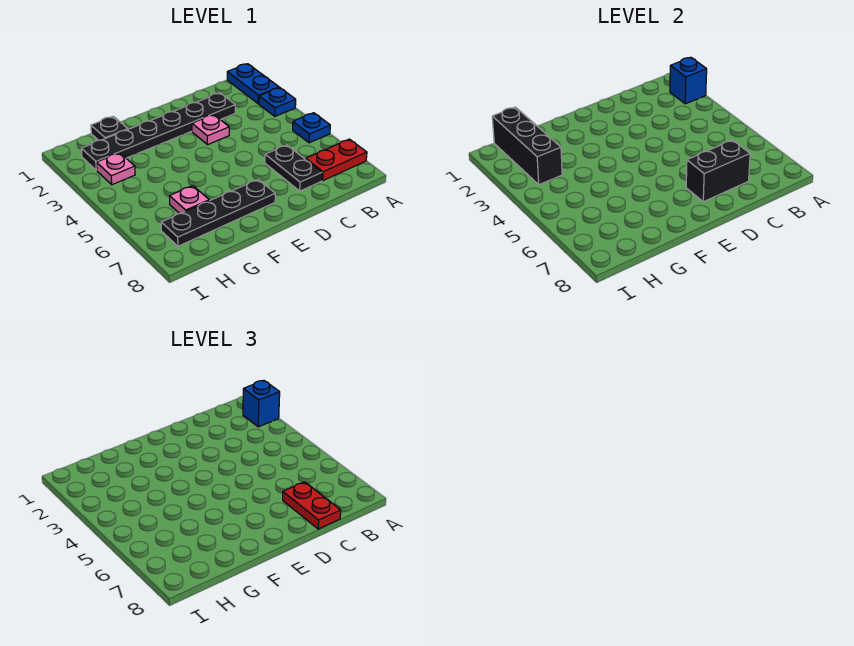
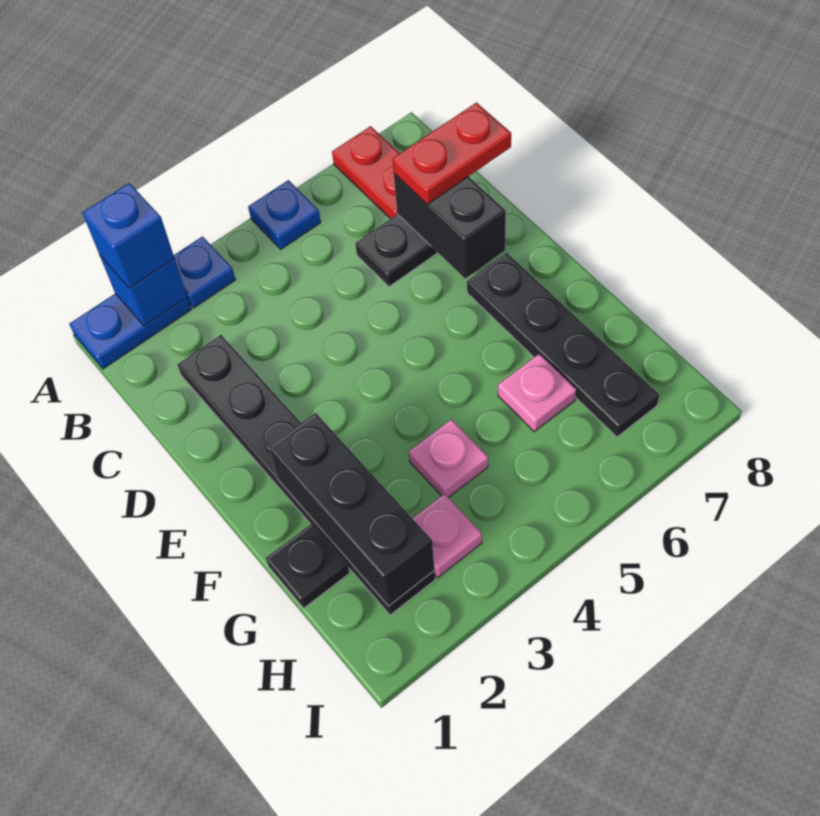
pink plate D3 level 1 -> pink plate G4 level 1
black brick H1:H3 level 2 -> black brick F2:H2 level 2

